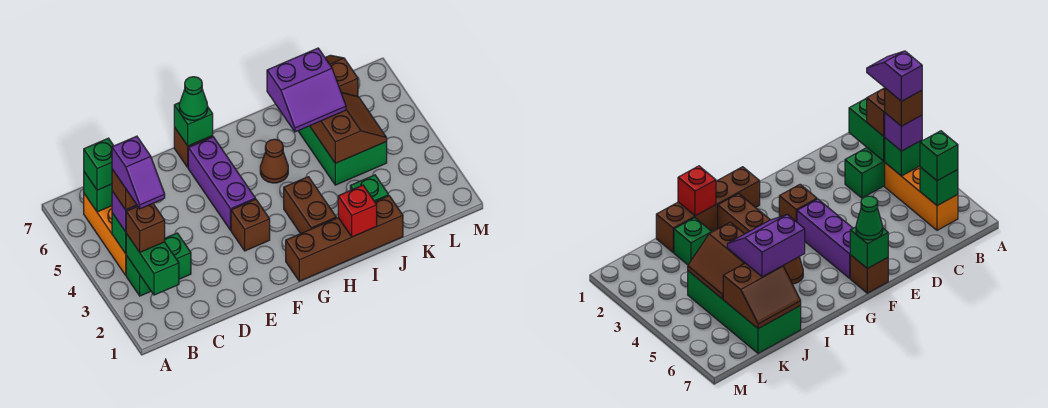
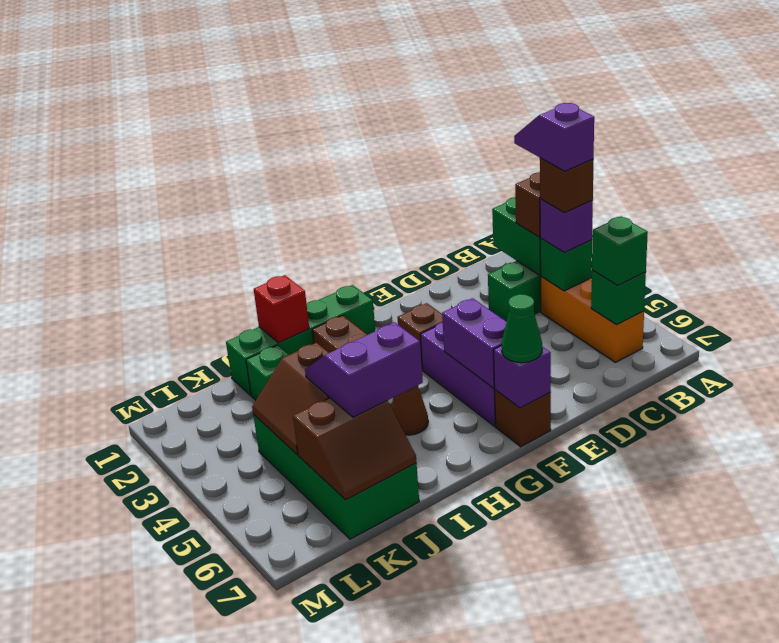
none -> purple brick F5:F6 level 2
green brick F7 level 2 -> purple brick F7 level 2
brown brick G1:J1 level 1 -> green brick G1:J1 level 1

